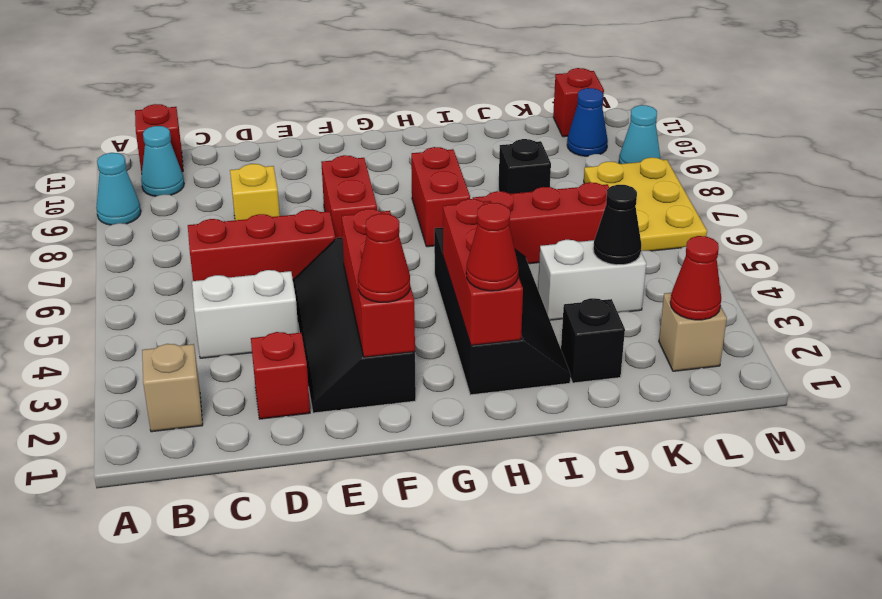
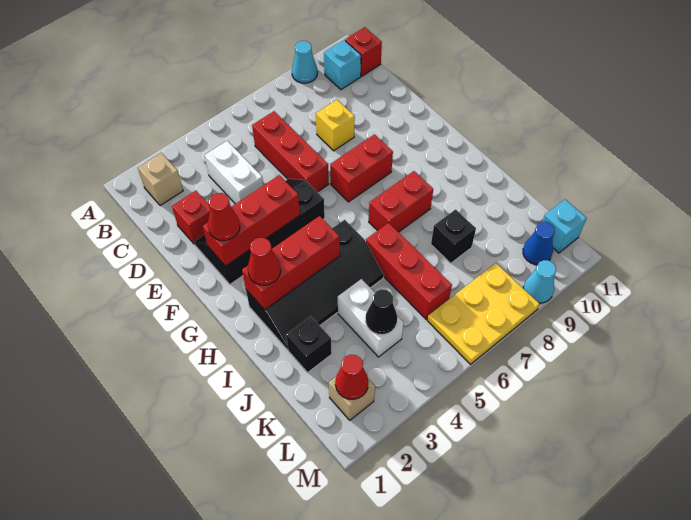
cyan cone B10 level 1 -> cyan brick B10 level 1
red brick L11 level 1 -> cyan brick L11 level 1

